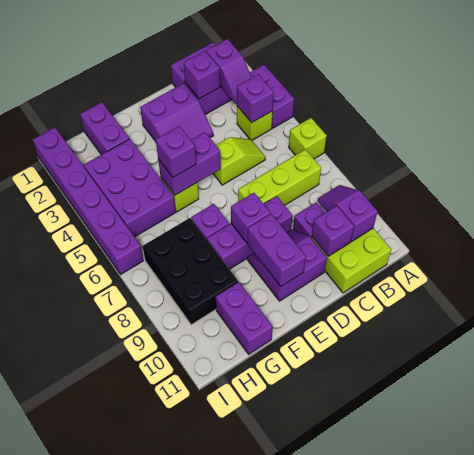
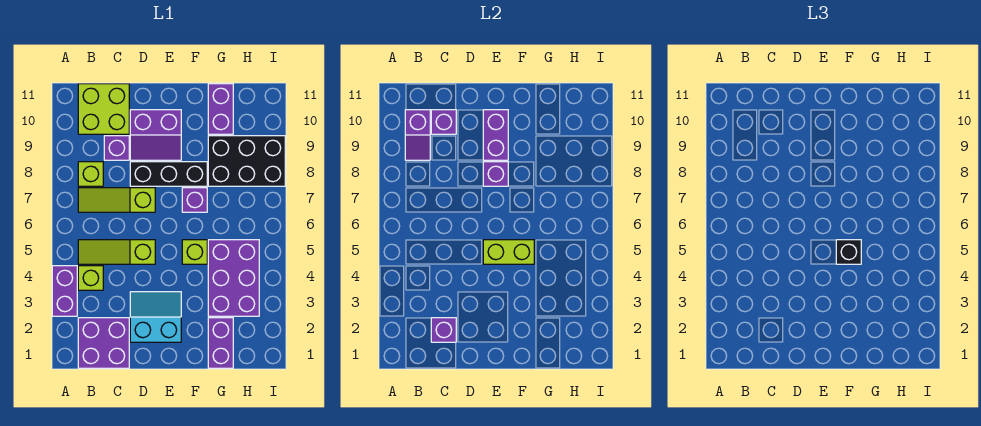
lime brick A6 level 1 -> lime brick B8 level 1
purple slope B2:B3 level 2 top 2 -> none
purple brick B4 level 2 -> none
lime brick B7:D7 level 1 -> lime slope B7:D7 level 1 top D
lime slope C5:D5 level 1 top D -> lime slope B5:D5 level 1 top D
purple slope D2:E3 level 1 top 2 -> cyan slope D2:E3 level 1 top 2
purple brick D8:F8 level 1 -> black brick D8:F8 level 1
purple brick E5:F5 level 2 -> lime brick E5:F5 level 2
purple brick F5 level 3 -> black brick F5 level 3
black brick G7:H9 level 1 -> black brick G8:I9 level 1
purple brick I1:I6 level 1 -> none

